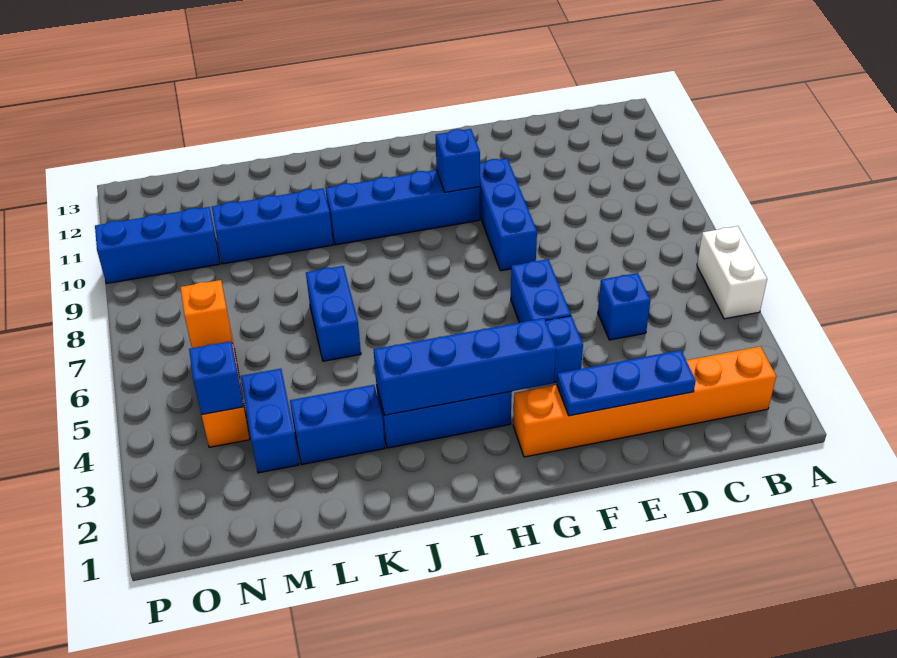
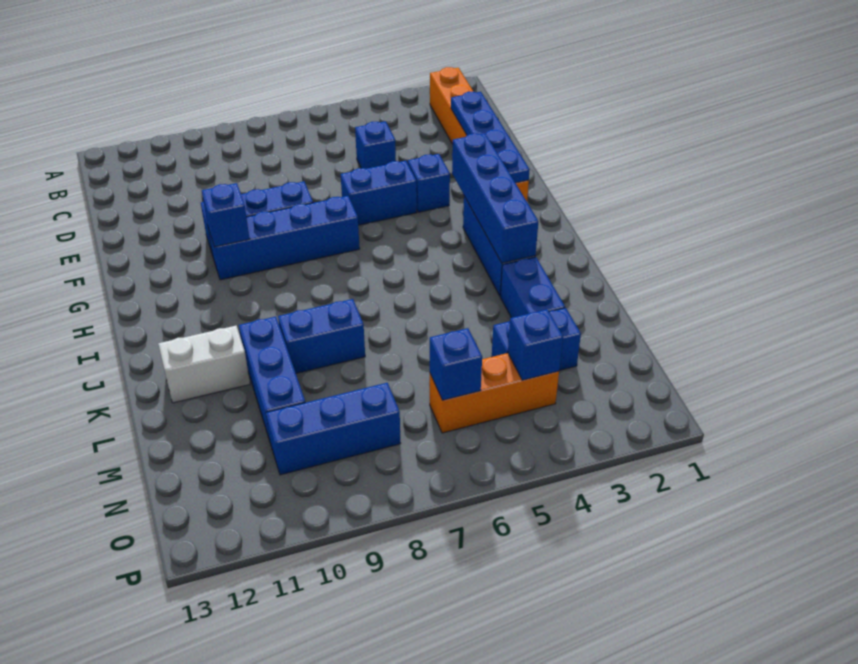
white brick A5:A6 level 1 -> white brick K11:K12 level 1
blue plate D2:F2 level 2 -> blue plate D2:G2 level 2
blue brick G10:J10 level 1 -> blue brick G7:G10 level 1
blue brick K6:K7 level 1 -> blue brick K8:K9 level 1
orange brick N6 level 2 -> blue brick N6 level 2
blue brick N10:P10 level 1 -> blue brick N8:N10 level 1

